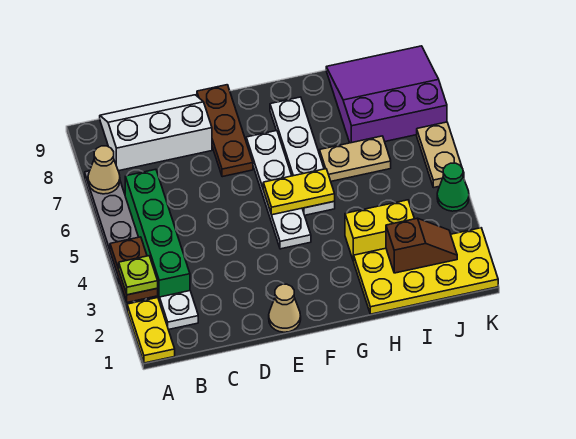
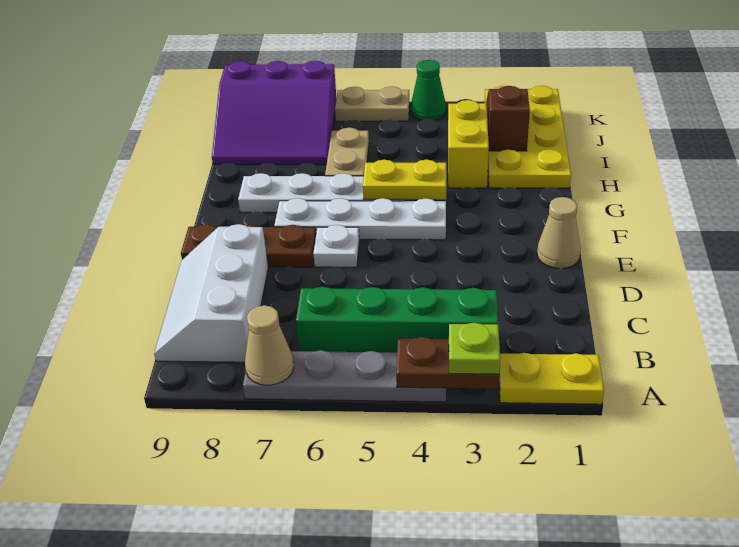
white plate B2 level 1 -> white plate E6 level 1
yellow plate F5:G5 level 2 -> yellow plate G4:G5 level 2
purple slope I7:K9 level 1 top 7 -> purple slope I7:K9 level 1 top K

